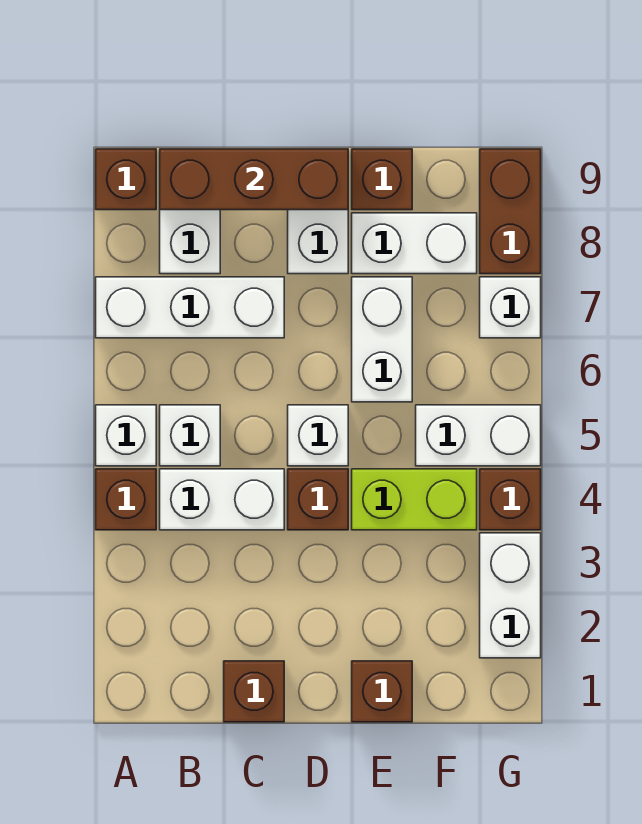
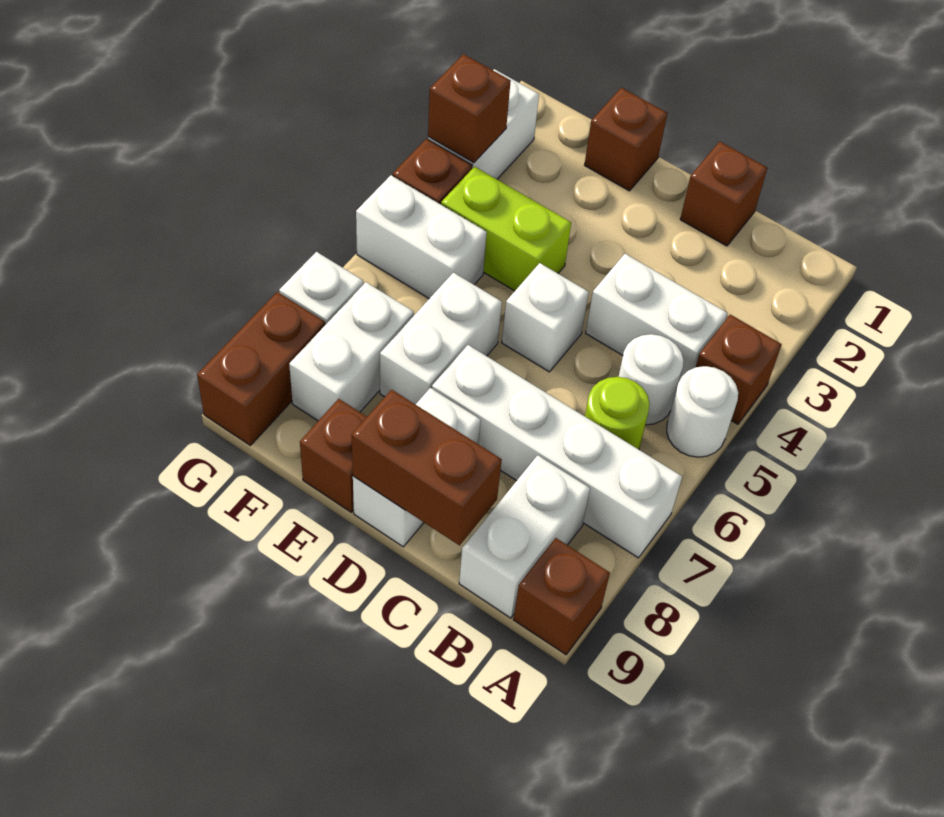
white brick A5 level 1 -> white round brick A5 level 1
white brick A7:C7 level 1 -> white brick A7:D7 level 1
white brick B5 level 1 -> white round brick B5 level 1
none -> lime round brick B6 level 1
brown brick B9:D9 level 2 -> brown brick C9:D9 level 2
brown brick D4 level 1 -> brown brick G3 level 2
white brick E8:F8 level 1 -> white brick F7:F8 level 1

